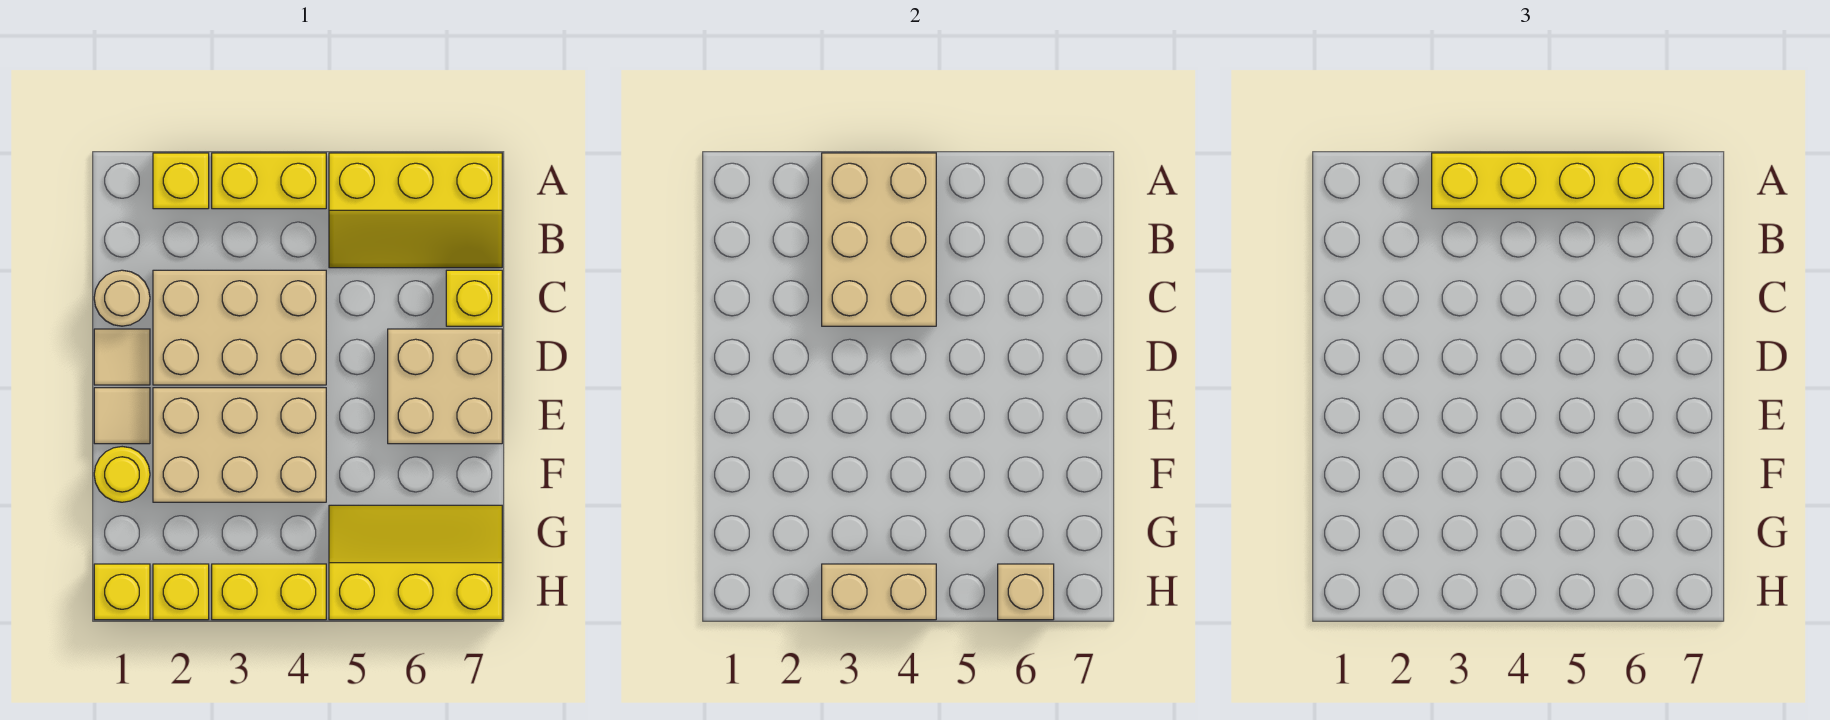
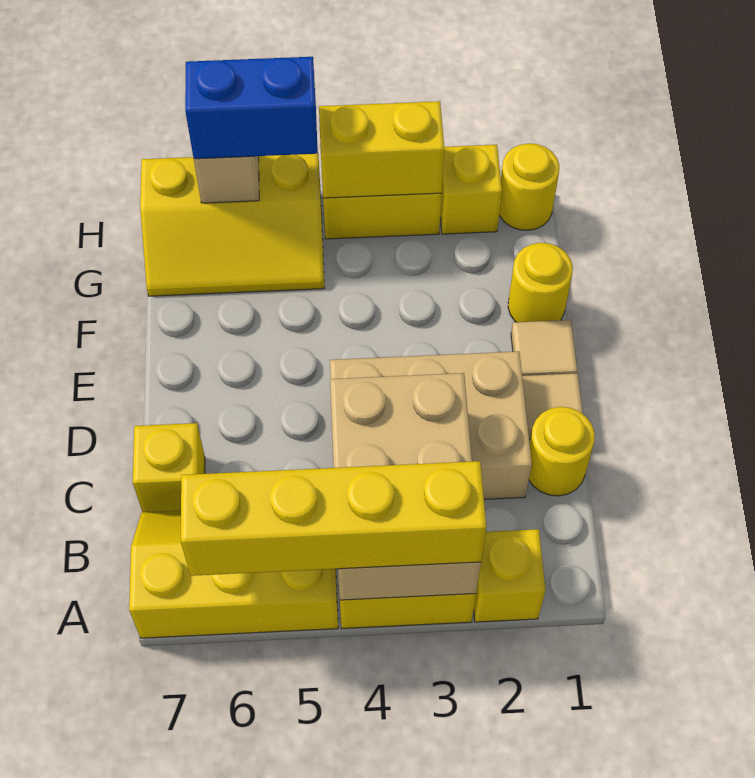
tan round brick C1 level 1 -> yellow round brick C1 level 1
tan brick D6:E7 level 1 -> none
tan brick E2:F4 level 1 -> none
yellow brick H1 level 1 -> yellow round brick H1 level 1
tan brick H3:H4 level 2 -> yellow brick H3:H4 level 2
none -> blue brick H5:H6 level 3

